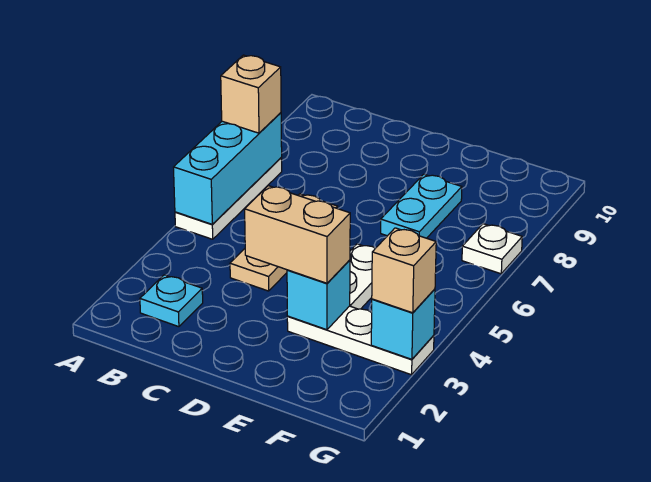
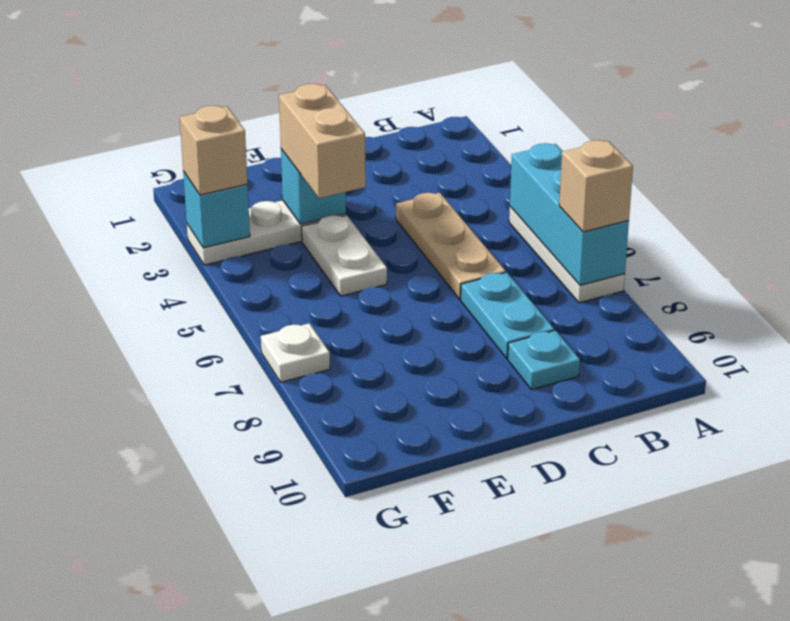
cyan plate B2 level 1 -> cyan plate C9 level 1
tan brick D3:E3 level 3 -> tan brick E3:E4 level 3
cyan plate E7:E8 level 1 -> cyan plate C7:C8 level 1

